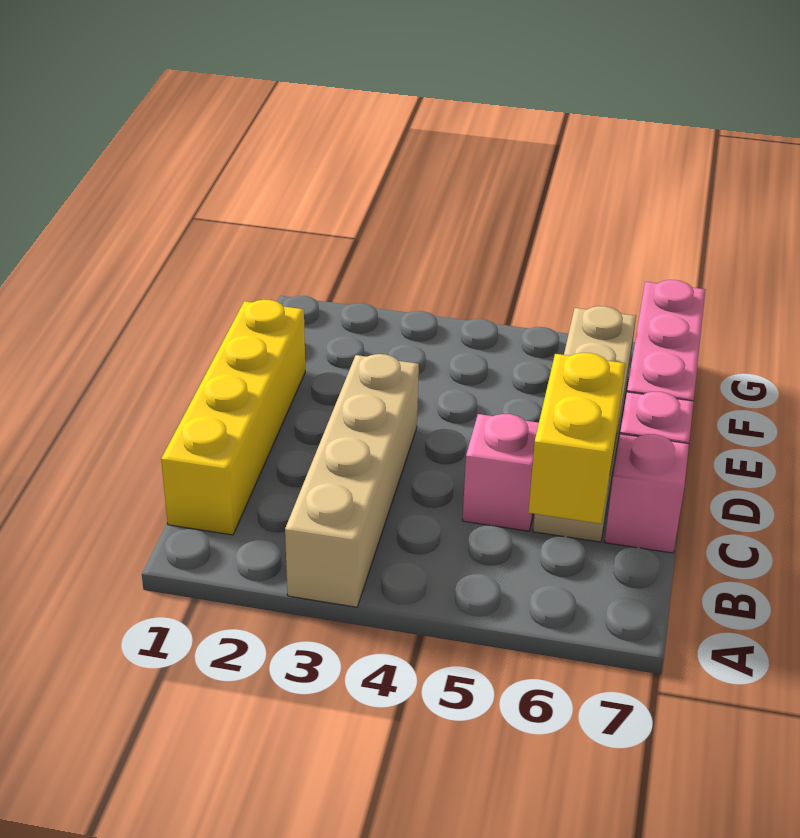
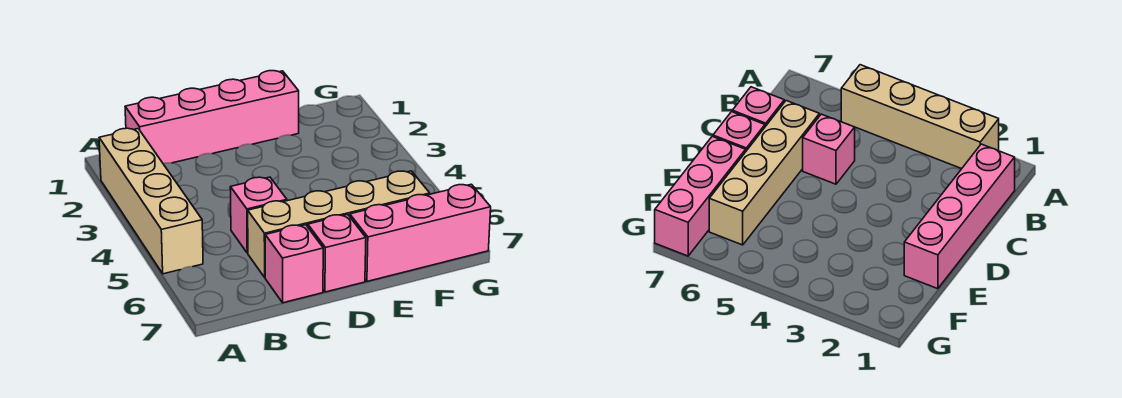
tan brick A3:D3 level 1 -> tan brick A2:A5 level 1
yellow brick B1:E1 level 1 -> pink brick B1:E1 level 1
yellow brick B6:C6 level 2 -> none

